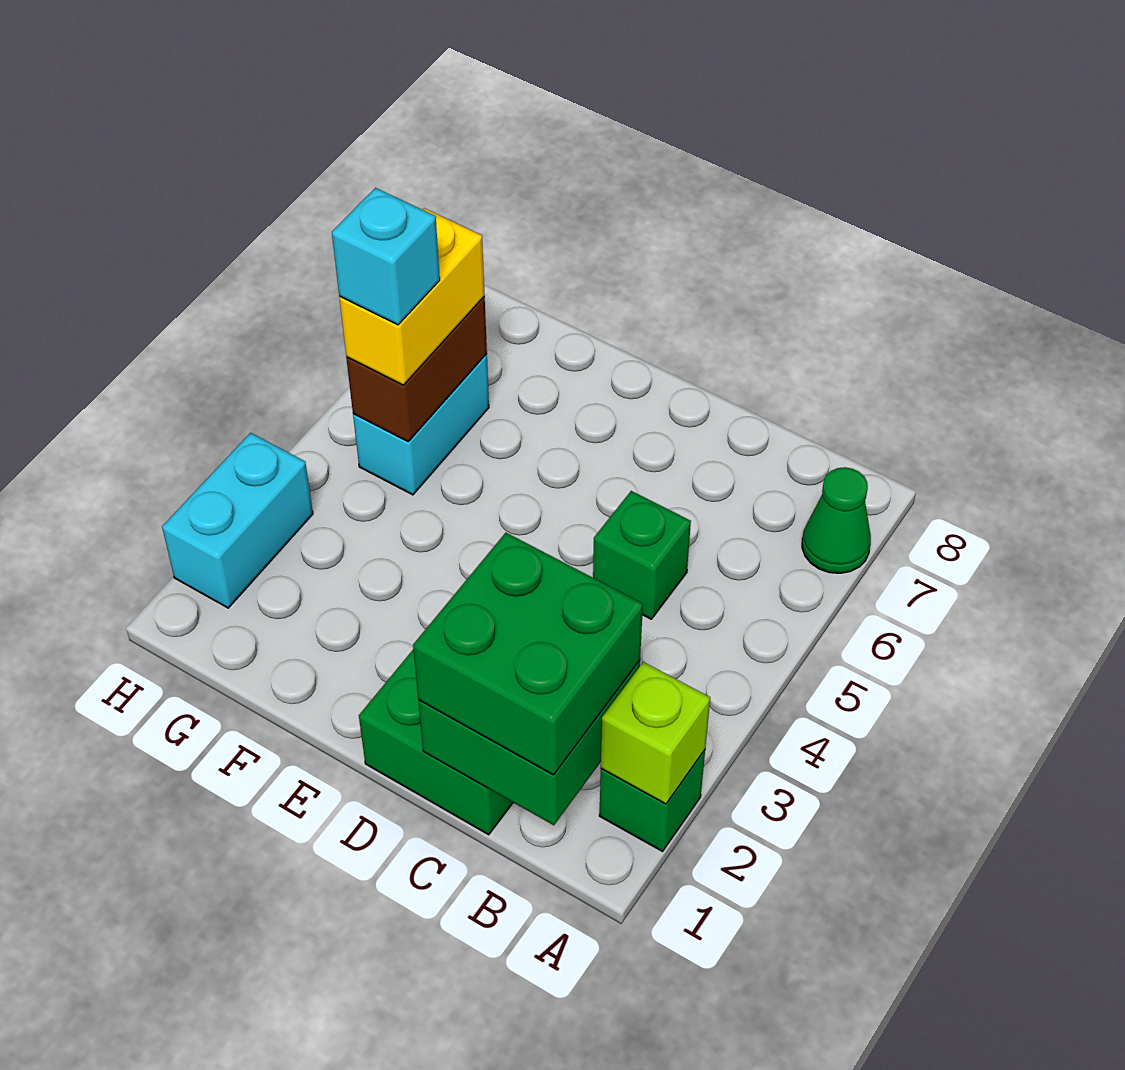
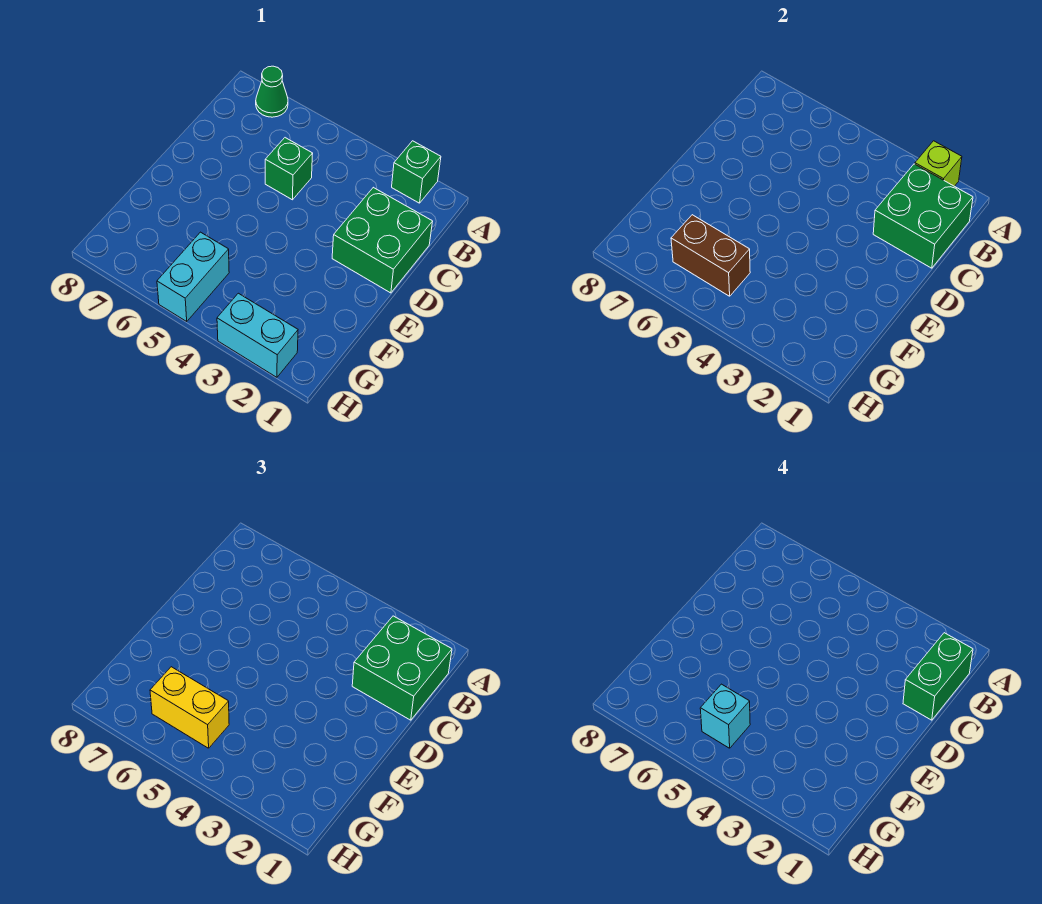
none -> green brick B1:C1 level 4
cyan brick G5:G6 level 1 -> cyan brick G5:H5 level 1

